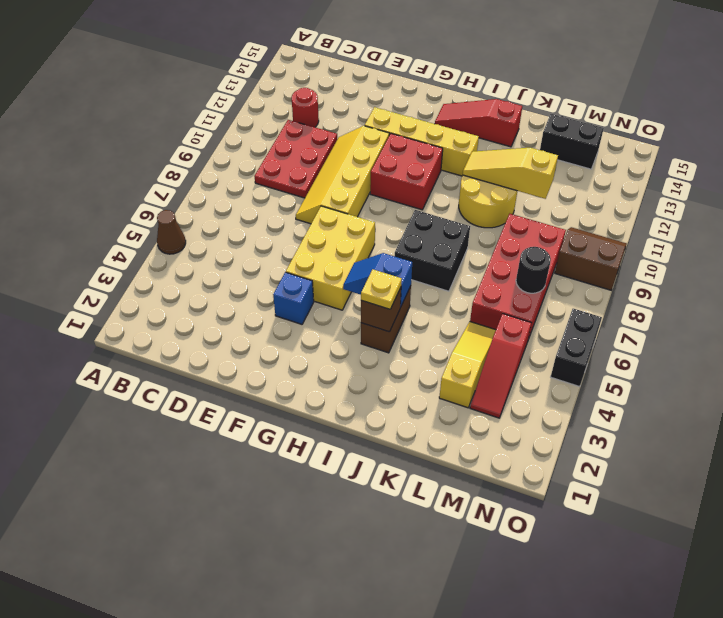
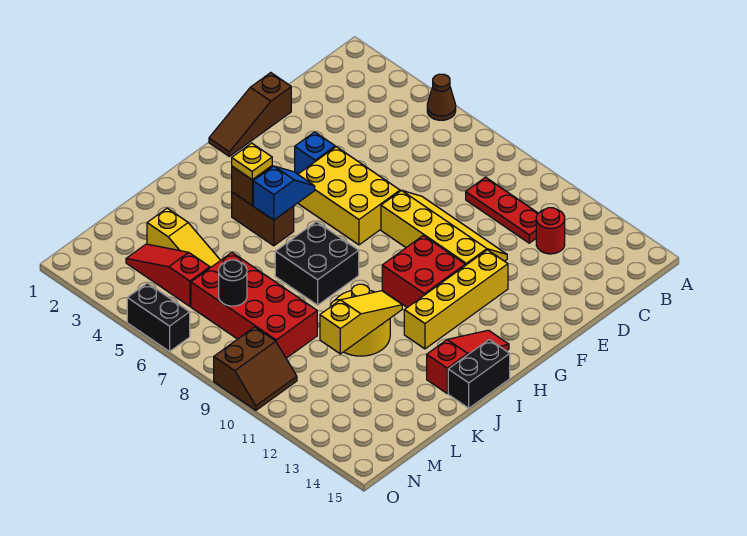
red plate C9:D11 level 1 -> red plate C9:C11 level 1
none -> brown slope E1:G1 level 1 top E
black brick L14:M14 level 1 -> black brick I15:J15 level 1

